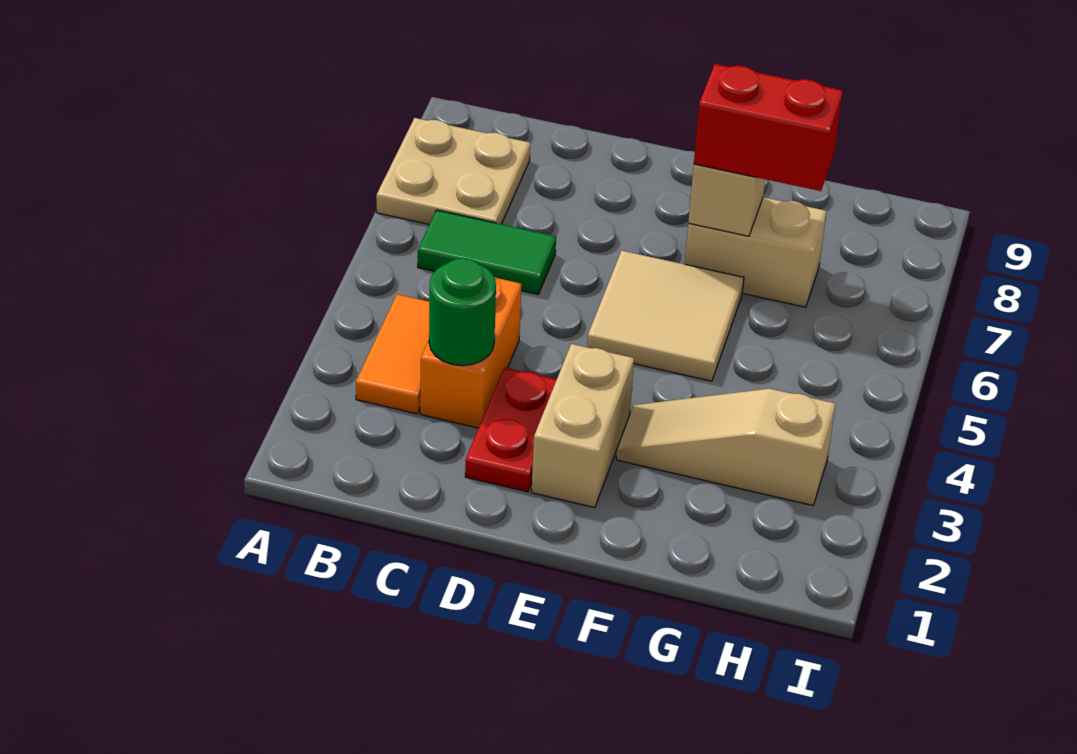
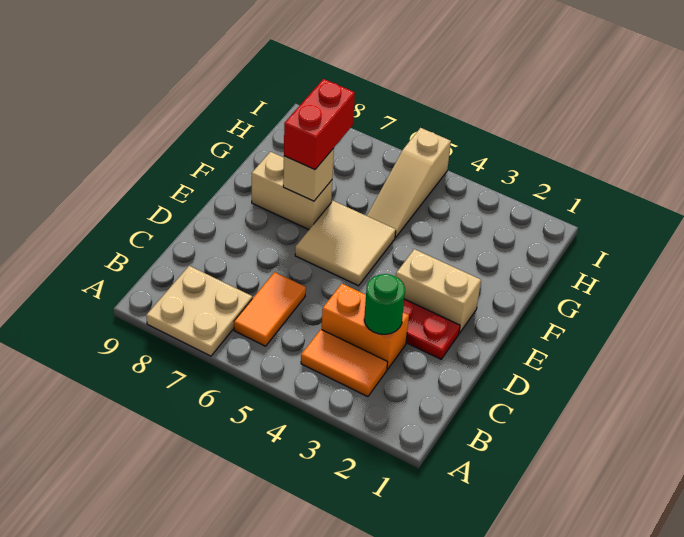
green tile B6:C6 level 1 -> orange tile B6:C6 level 1
tan slope F3:H3 level 1 top H -> tan slope G5:I5 level 1 top I
tan brick F7:G7 level 1 -> tan brick F7:F8 level 1

